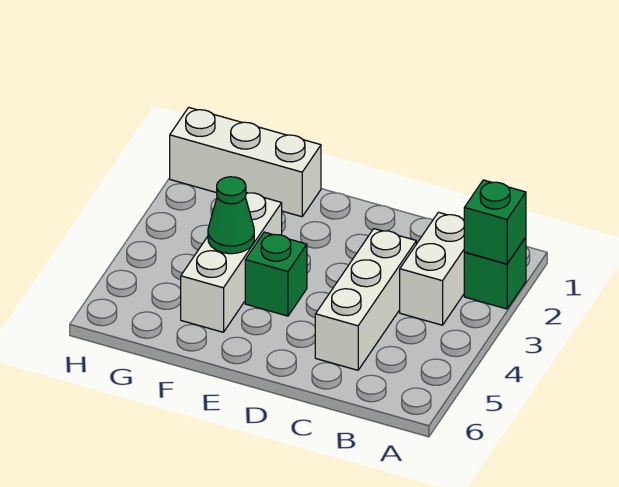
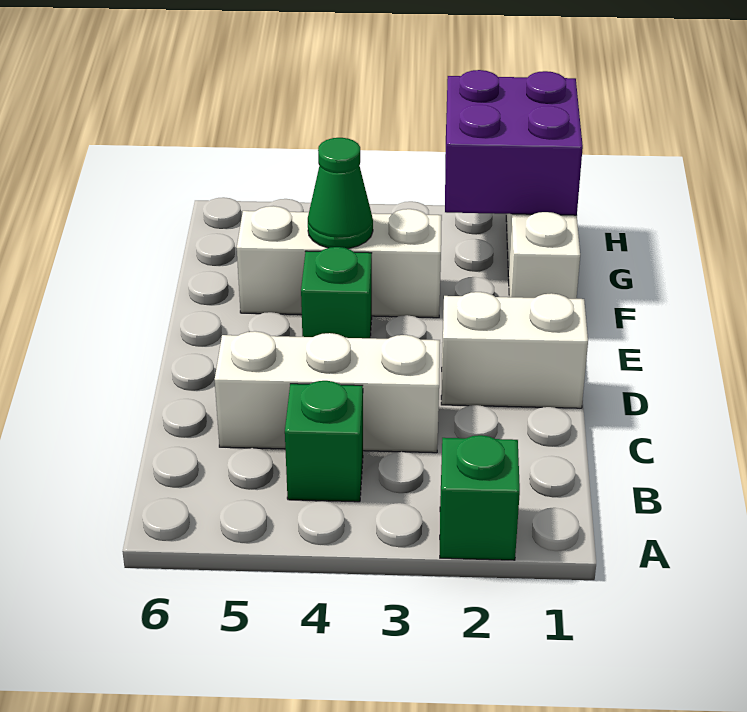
green brick A2 level 2 -> green brick B4 level 1
white brick B2:B3 level 1 -> white brick D1:D2 level 1
none -> purple brick G1:H2 level 2

